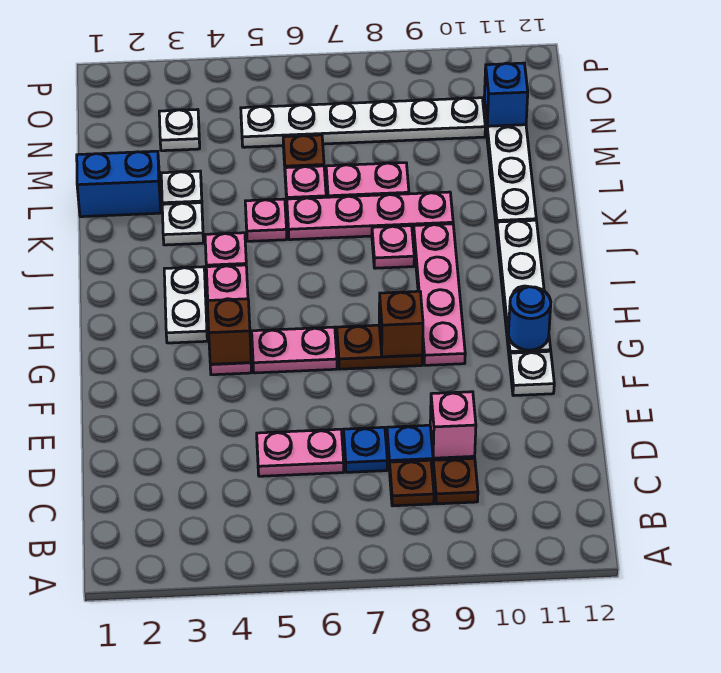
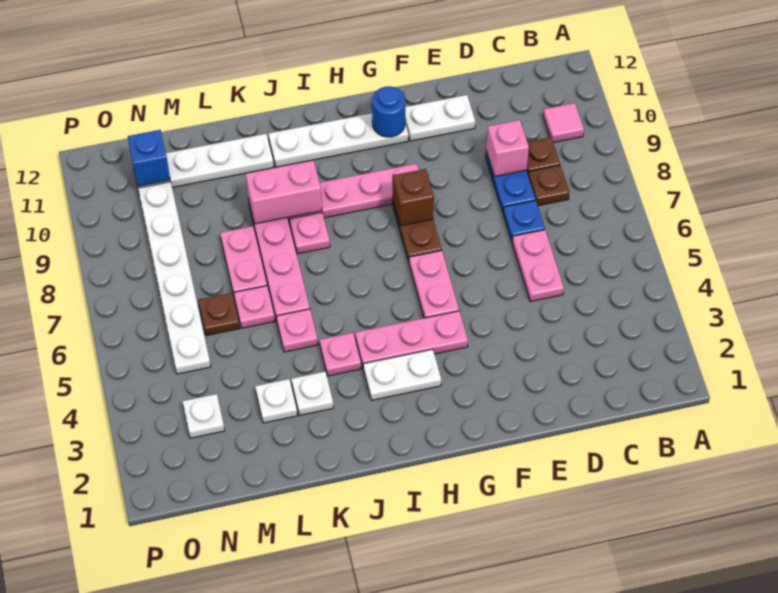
none -> pink tile B10 level 1
white plate F11 level 1 -> white plate E11:F11 level 1
brown brick G4 level 2 -> none
none -> pink brick J9:K9 level 2
blue brick L1:L2 level 1 -> none

